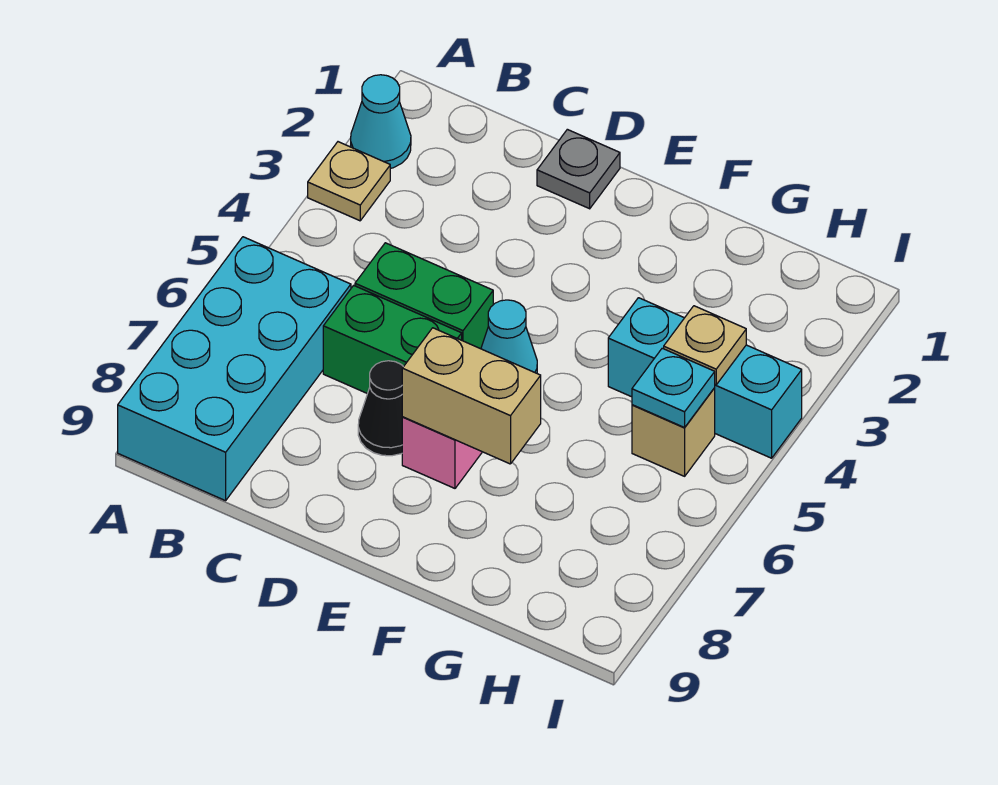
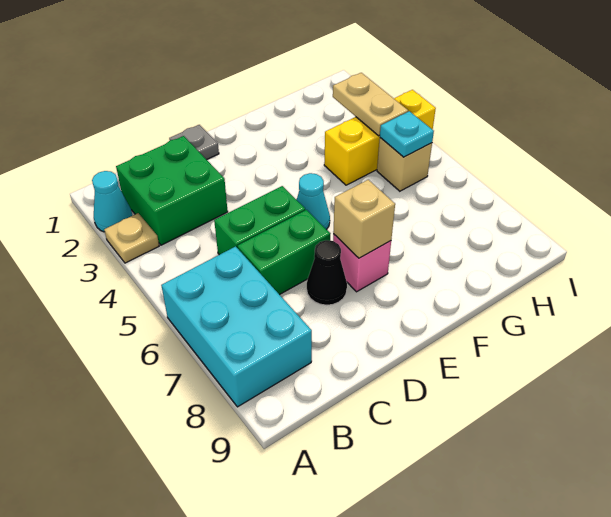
cyan brick A6:B9 level 1 -> cyan brick A6:B8 level 1
none -> green brick B2:C3 level 1
tan brick E7:F7 level 2 -> tan brick E7 level 2
cyan brick G4:I4 level 1 -> yellow brick G4:I4 level 1
tan plate H4 level 2 -> tan plate H3:H4 level 2

